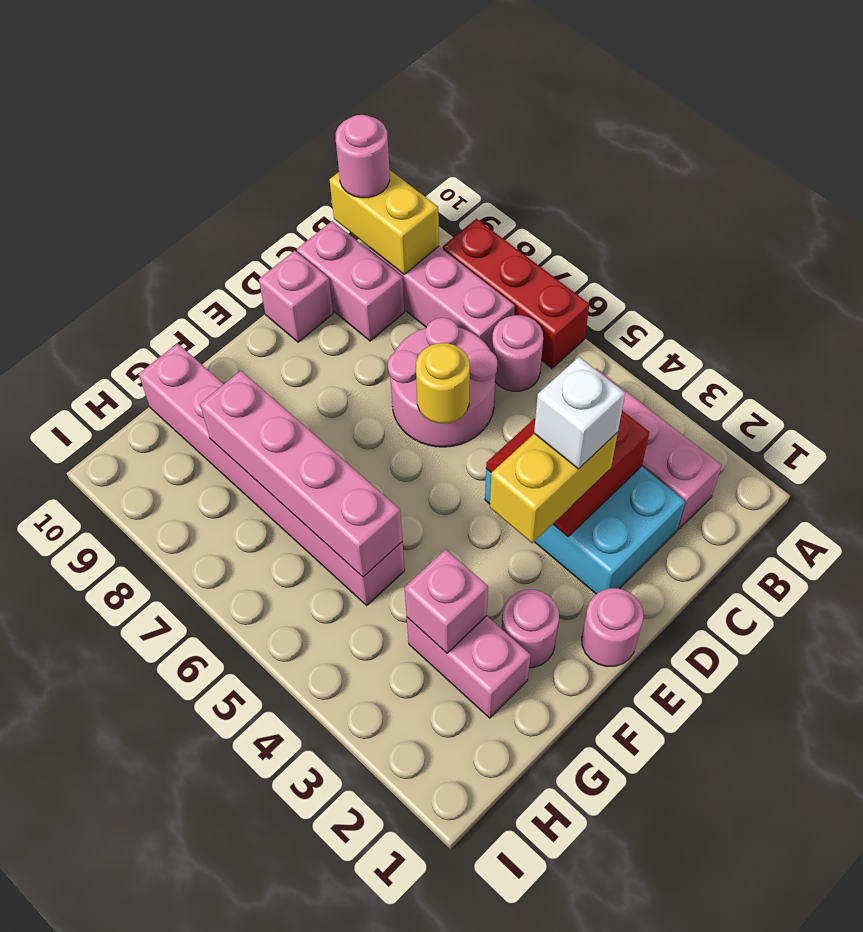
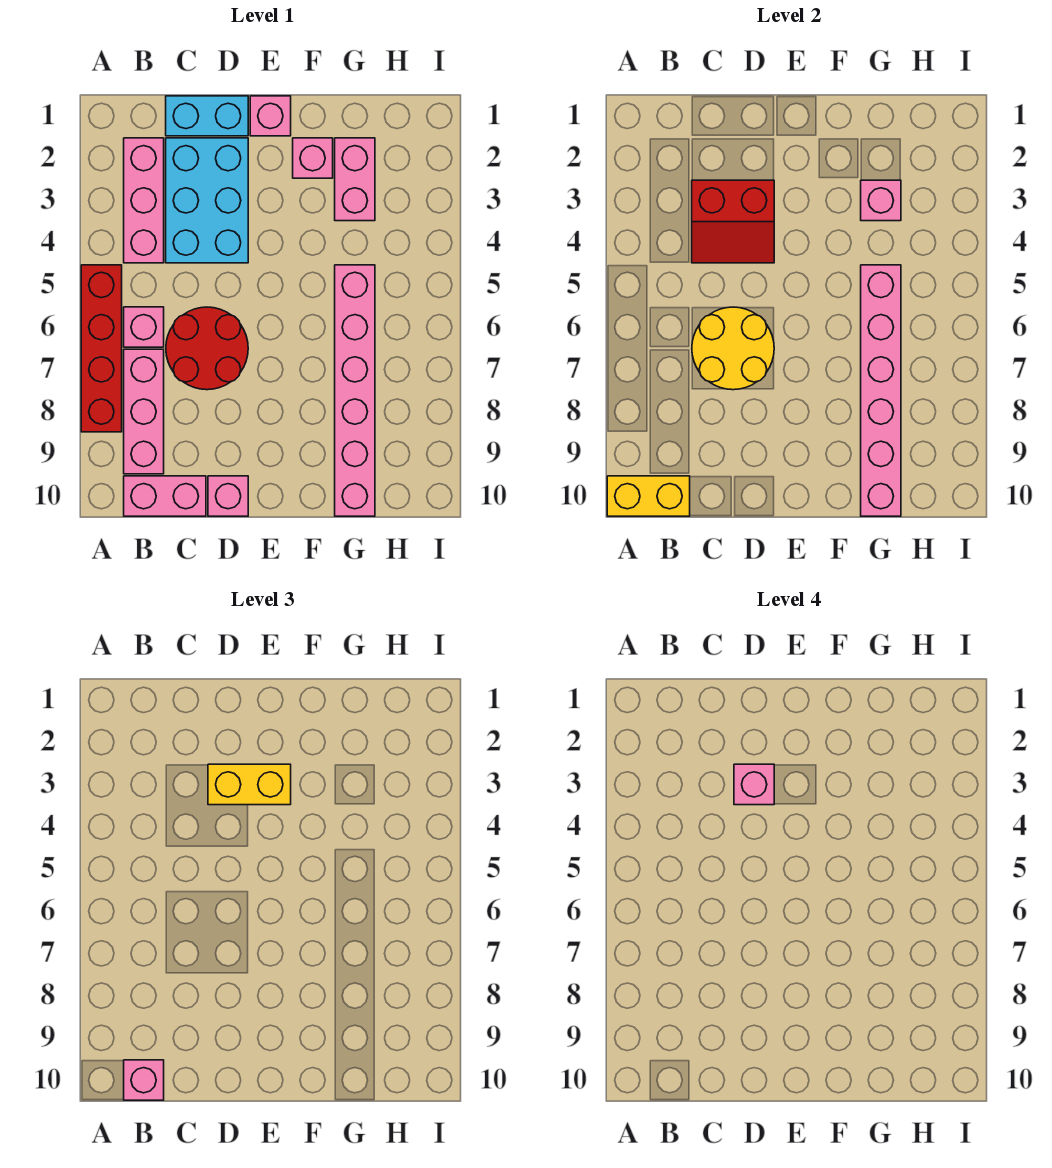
red brick A6:A8 level 1 -> red brick A5:A8 level 1
pink round brick B6 level 1 -> pink brick B6 level 1
yellow brick B9:B10 level 2 -> yellow brick A10:B10 level 2
pink round brick B10 level 3 -> pink brick B10 level 3
none -> cyan brick C1:D1 level 1
pink round brick C6:D7 level 1 -> red round brick C6:D7 level 1
pink brick C9:C10 level 1 -> pink brick B10:C10 level 1
white brick D3 level 4 -> pink brick D3 level 4
yellow round brick D6 level 2 -> yellow round brick C6:D7 level 2
pink round brick E1 level 1 -> pink brick E1 level 1
pink round brick F2 level 1 -> pink brick F2 level 1
pink brick G5:G8 level 2 -> pink brick G5:G10 level 2

